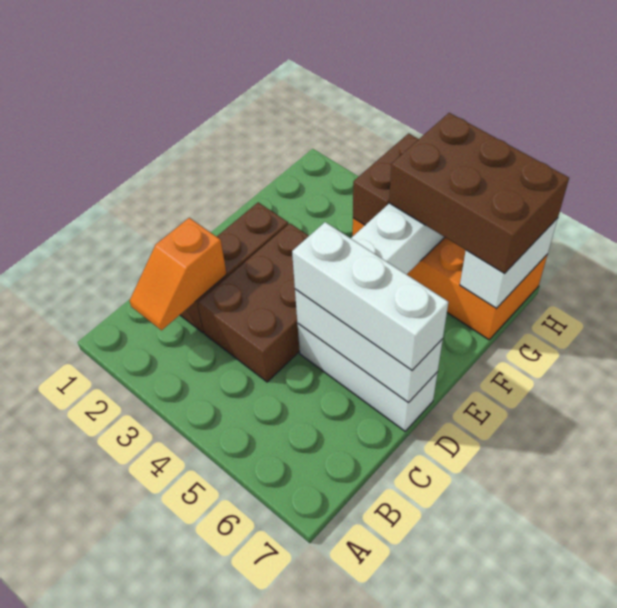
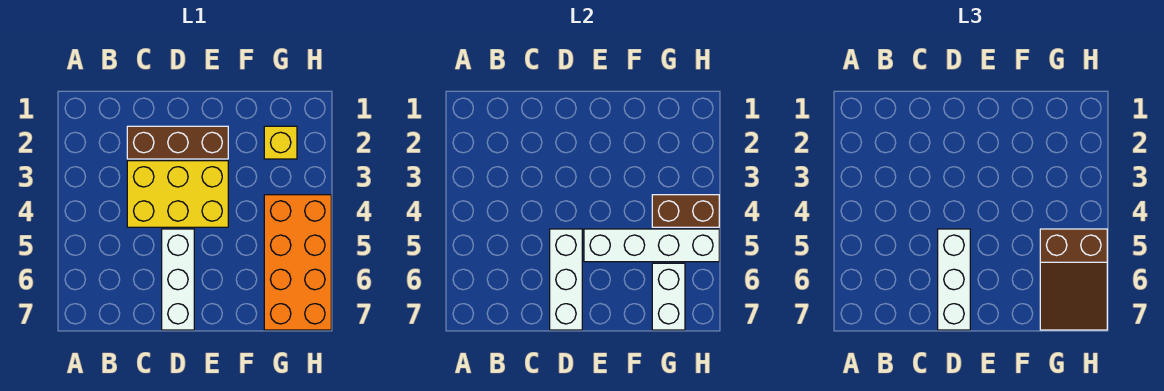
orange slope B2:C2 level 2 top C -> none
brown brick C3:E4 level 1 -> yellow brick C3:E4 level 1
none -> yellow brick G2 level 1
brown brick G5:H7 level 3 -> brown slope G5:H7 level 3 top 5
white brick G7:H7 level 2 -> white brick G6:G7 level 2

